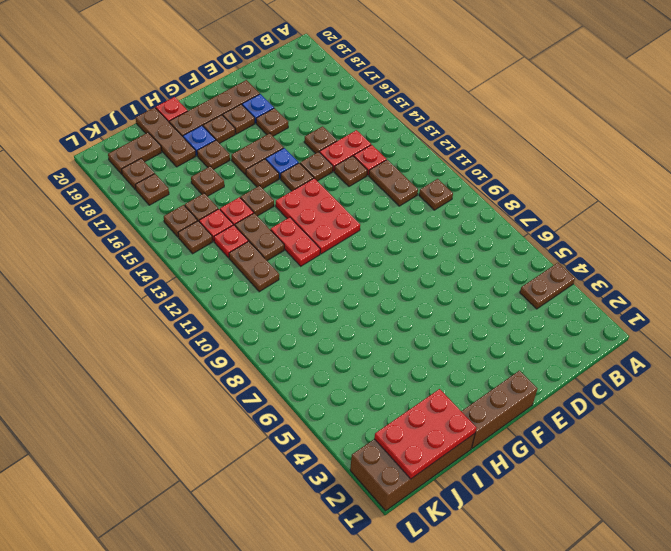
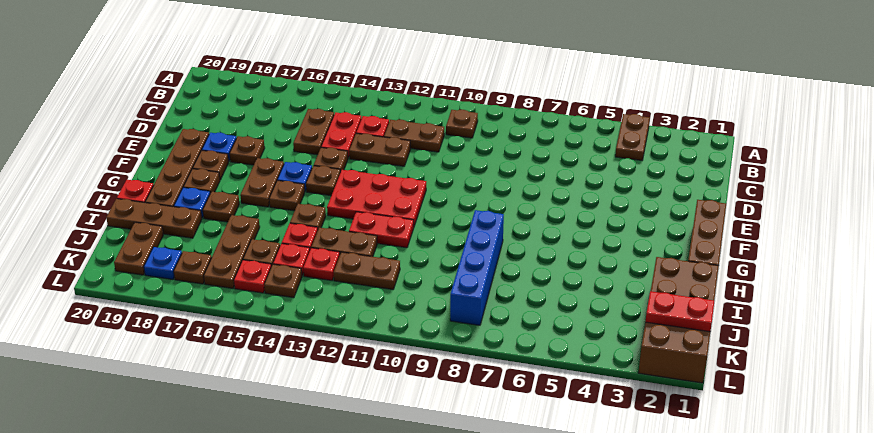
brown plate D13 level 1 -> brown plate D12:D13 level 1
brown plate D15 level 1 -> brown plate C15:D15 level 1
none -> blue brick H8:K8 level 1
red plate I1:K2 level 2 -> red plate K1:K2 level 2
brown plate I16 level 1 -> brown plate I16:K16 level 1
brown plate K15 level 1 -> red plate K15 level 1
brown plate K18 level 1 -> blue plate K18 level 1

